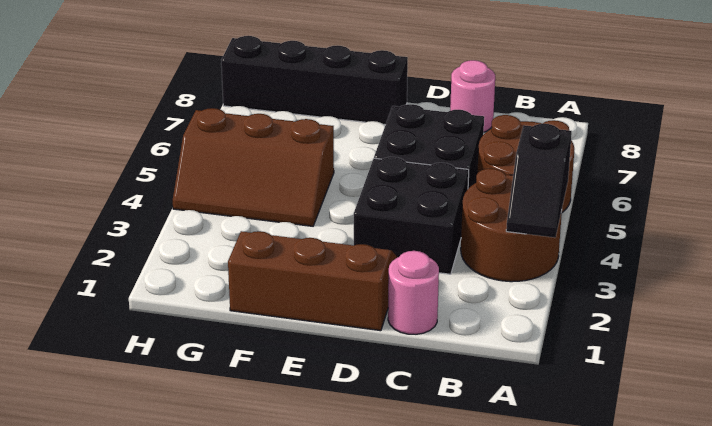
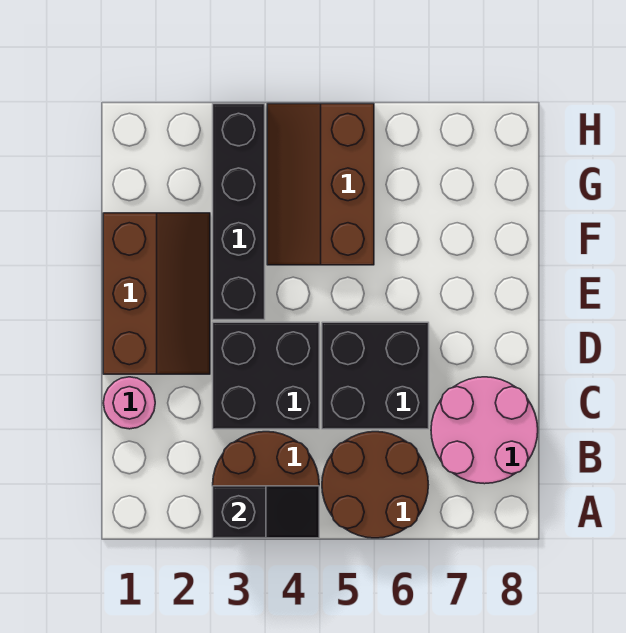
black slope A3:A4 level 2 top 4 -> black slope A3:A4 level 2 top 3
pink round brick C8 level 1 -> pink round brick B7:C8 level 1
black brick E8:H8 level 1 -> black brick E3:H3 level 1

